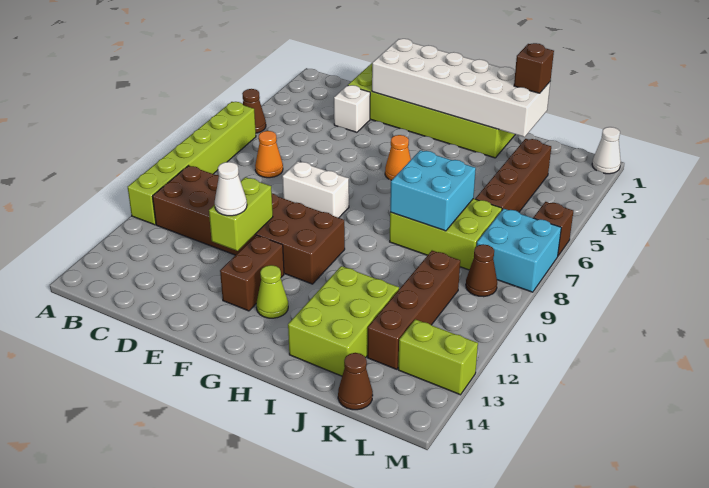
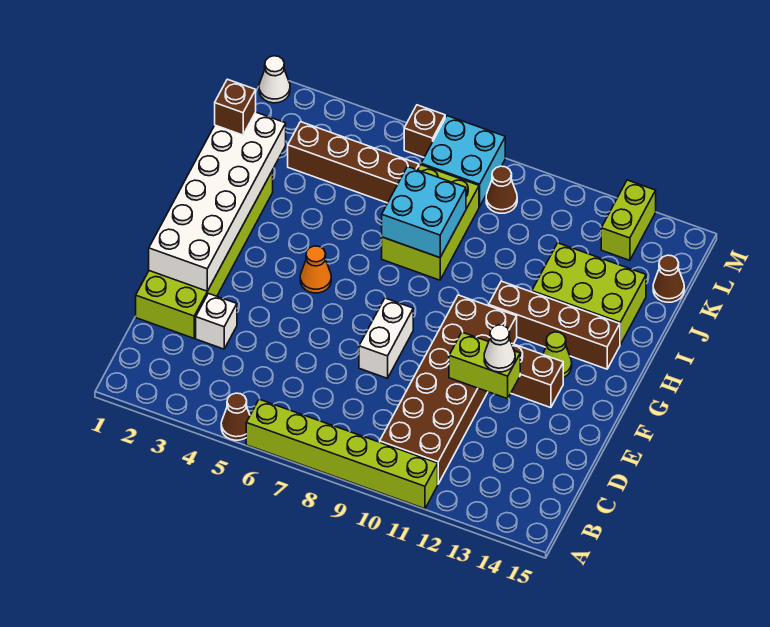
orange cone C7 level 1 -> none
brown brick K10:K13 level 1 -> brown brick H11:H14 level 1

